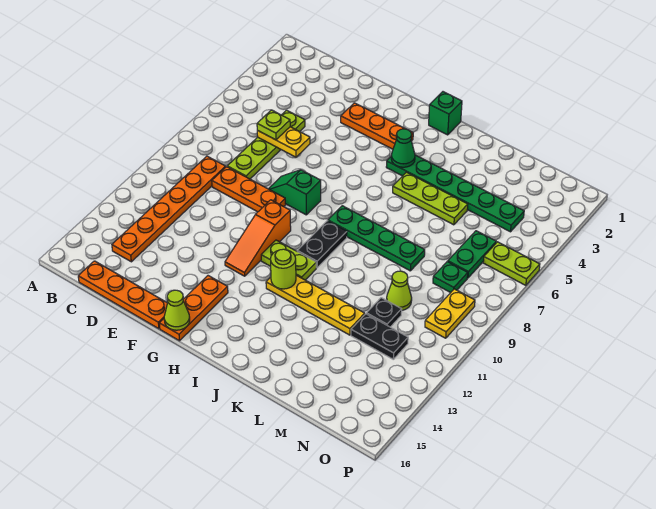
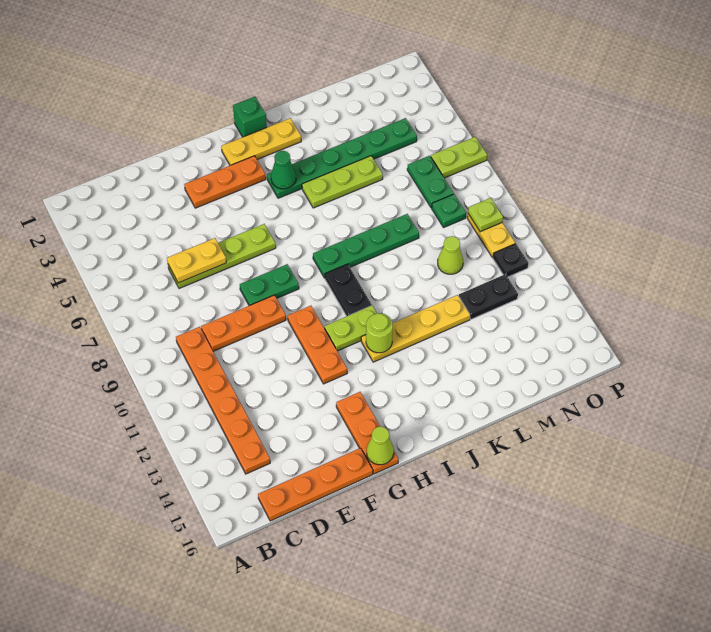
lime plate D5:D8 level 1 -> lime plate D6:G6 level 1
lime plate D6 level 3 -> lime plate O9 level 2
green slope F8:G8 level 1 top G -> green plate F8:G8 level 1
orange slope G10:G12 level 1 top 10 -> orange plate G10:G12 level 1
none -> yellow plate H2:J2 level 1
black plate M11 level 1 -> black plate O11 level 1

